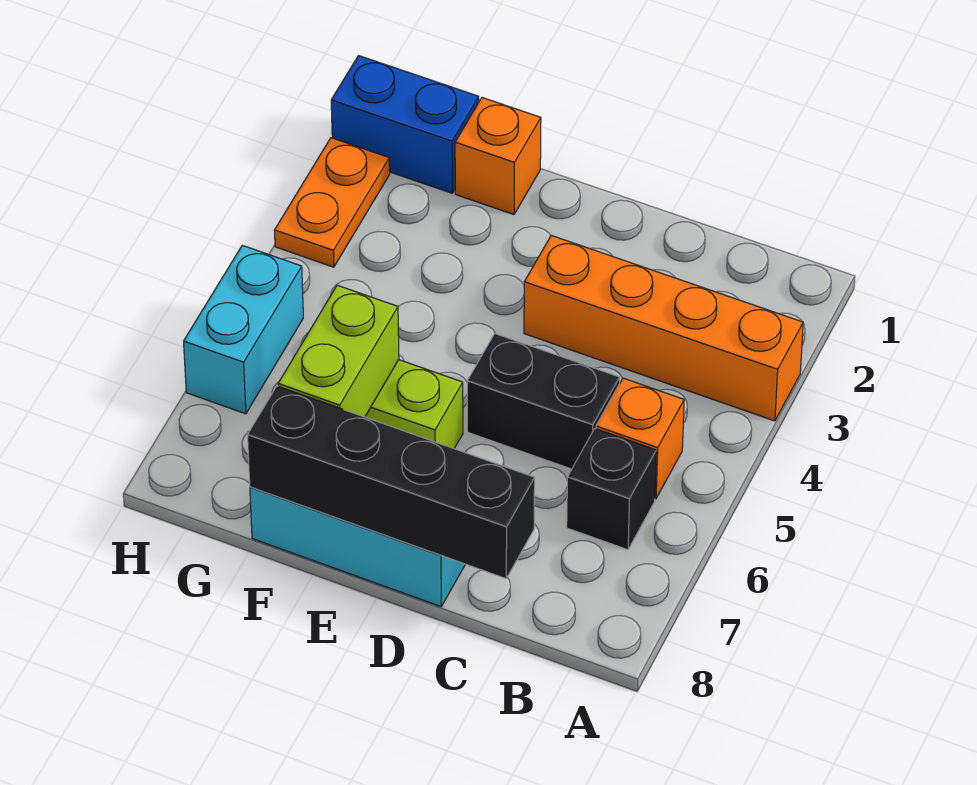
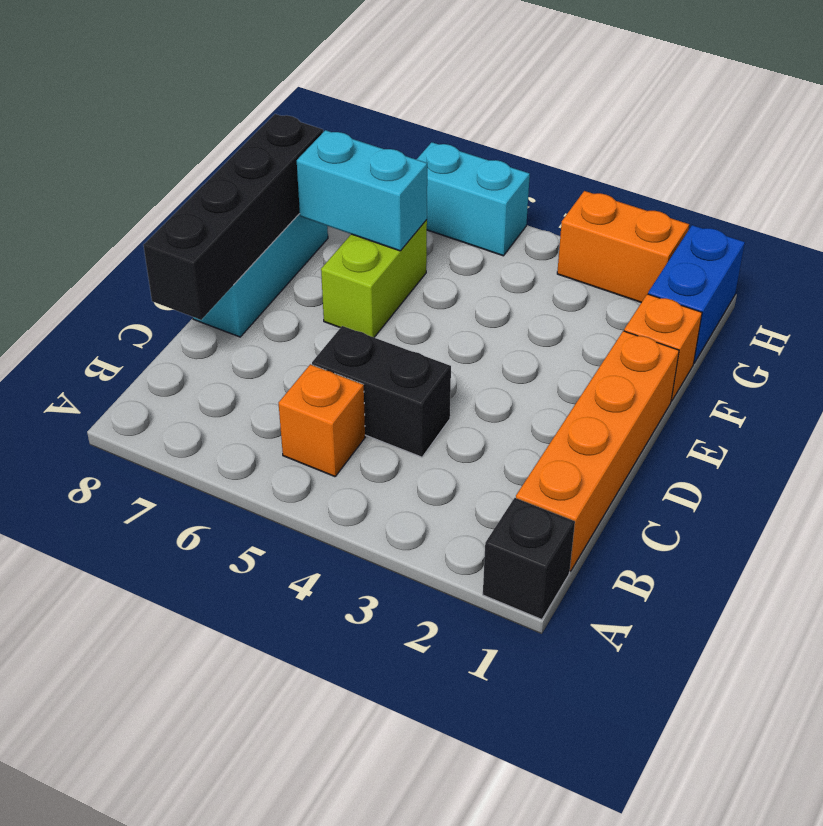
orange brick A3:D3 level 1 -> orange brick B1:E1 level 1
black brick B6 level 1 -> black brick A1 level 1
black brick C5:D5 level 1 -> black brick C4:C5 level 1
lime brick F6:F7 level 2 -> cyan brick F6:F7 level 2
orange plate H2:H3 level 1 -> orange brick H2:H3 level 1

